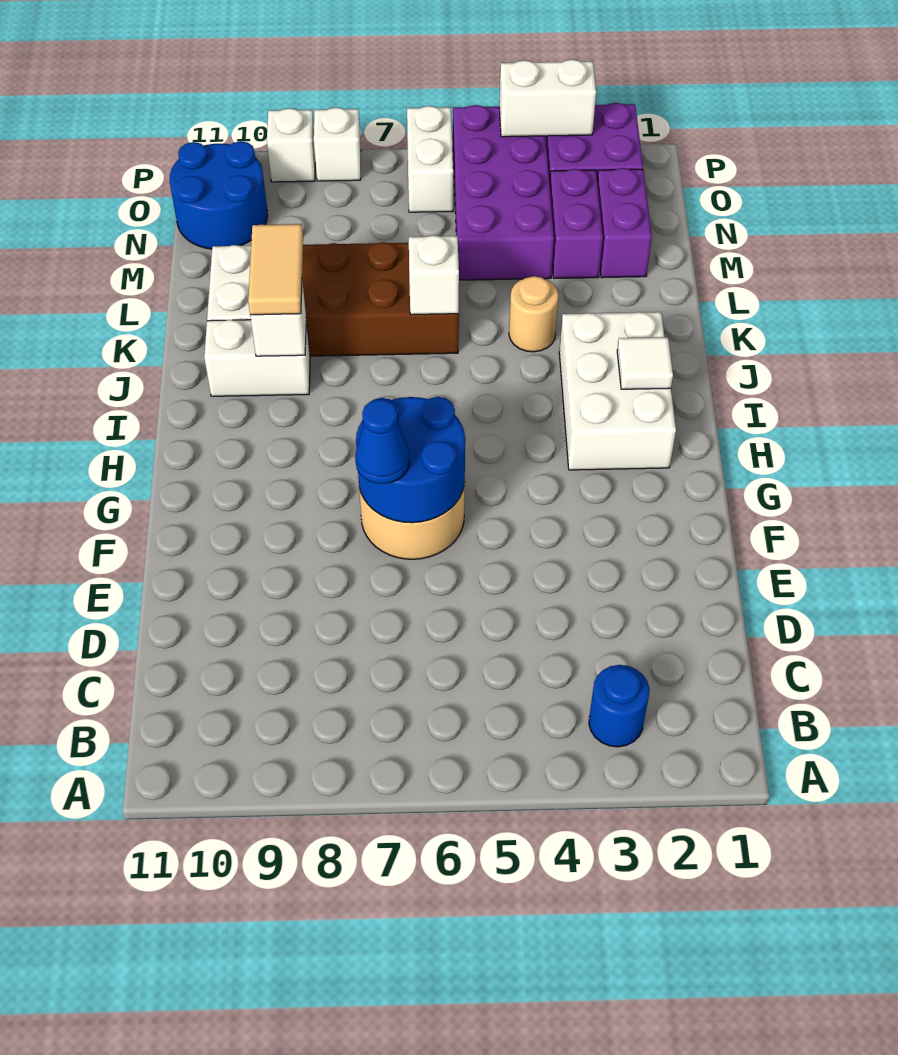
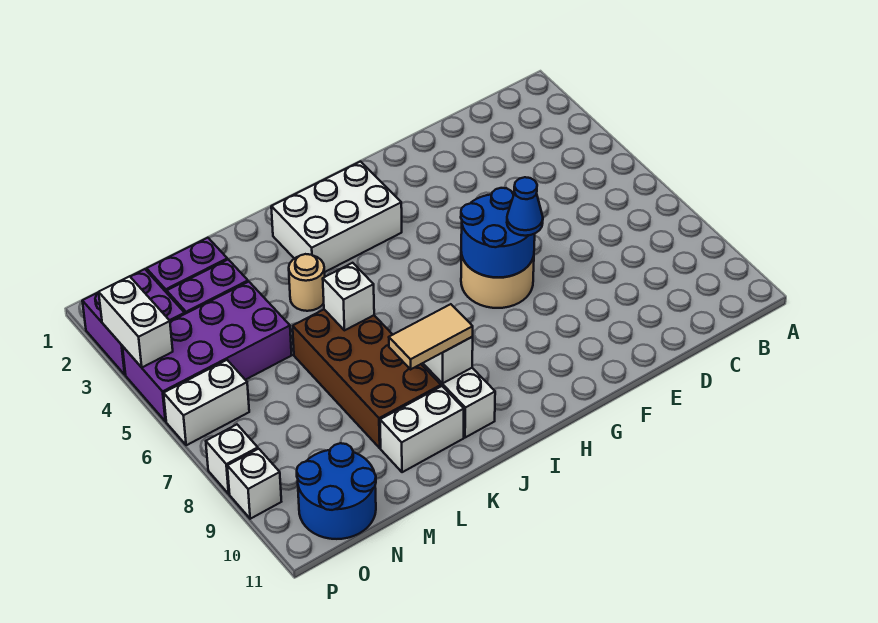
blue round brick B3 level 1 -> none
white tile I2 level 2 -> none

